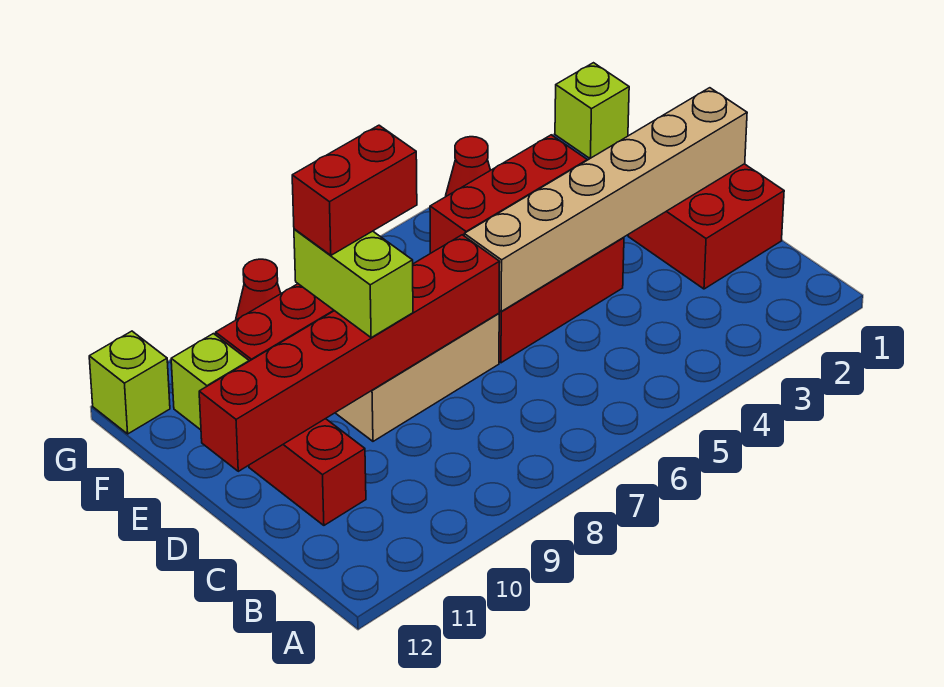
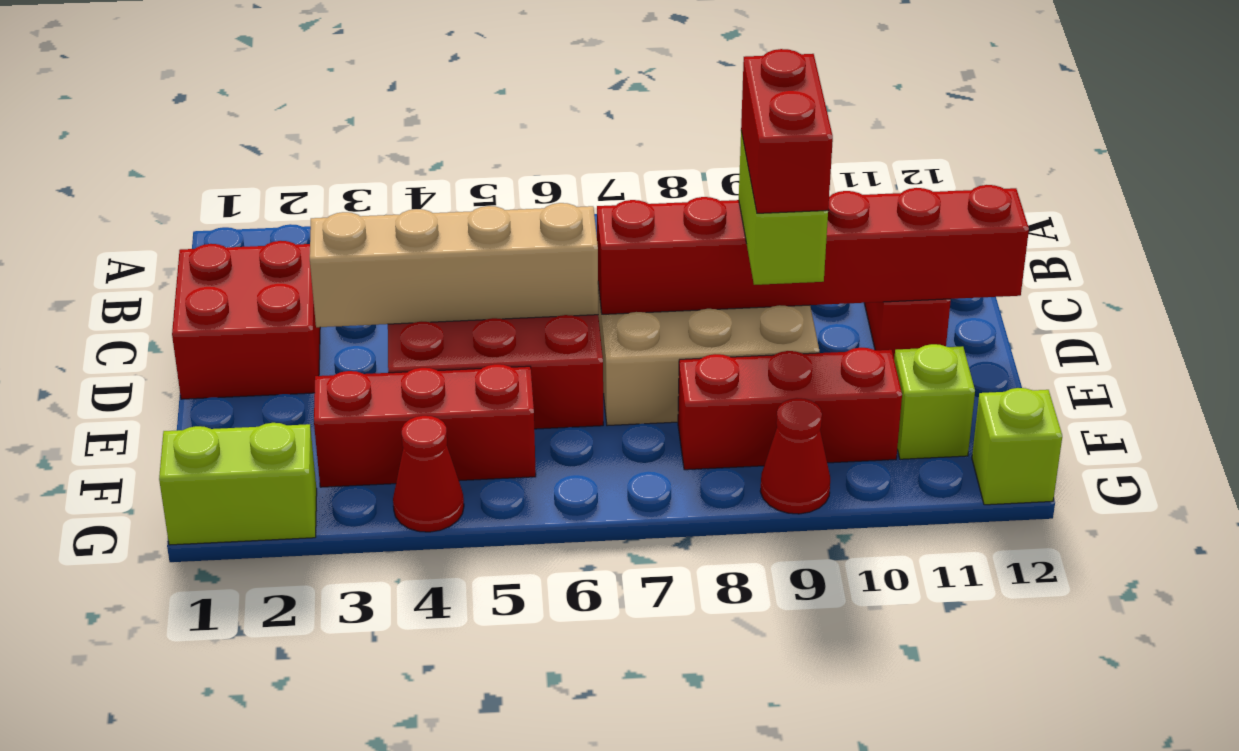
tan brick D1:D6 level 2 -> tan brick D3:D6 level 2
red brick E8:E9 level 4 -> red brick D9:E9 level 4
lime brick G1 level 1 -> lime brick G1:G2 level 1

